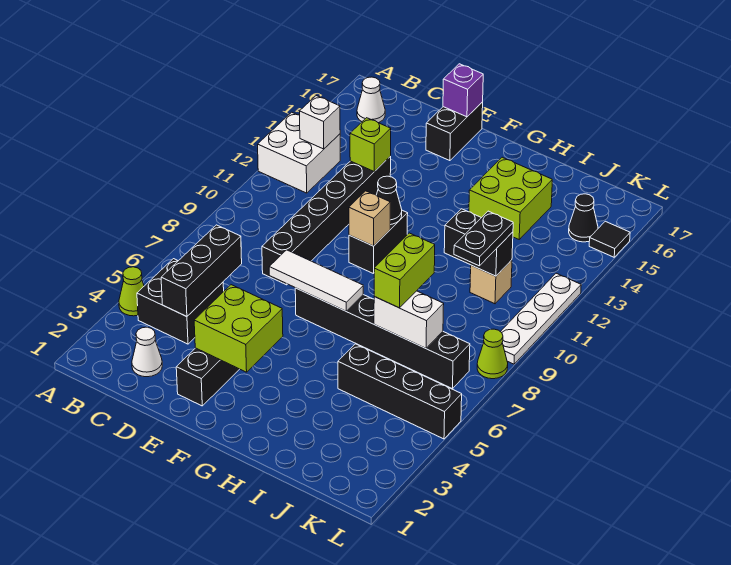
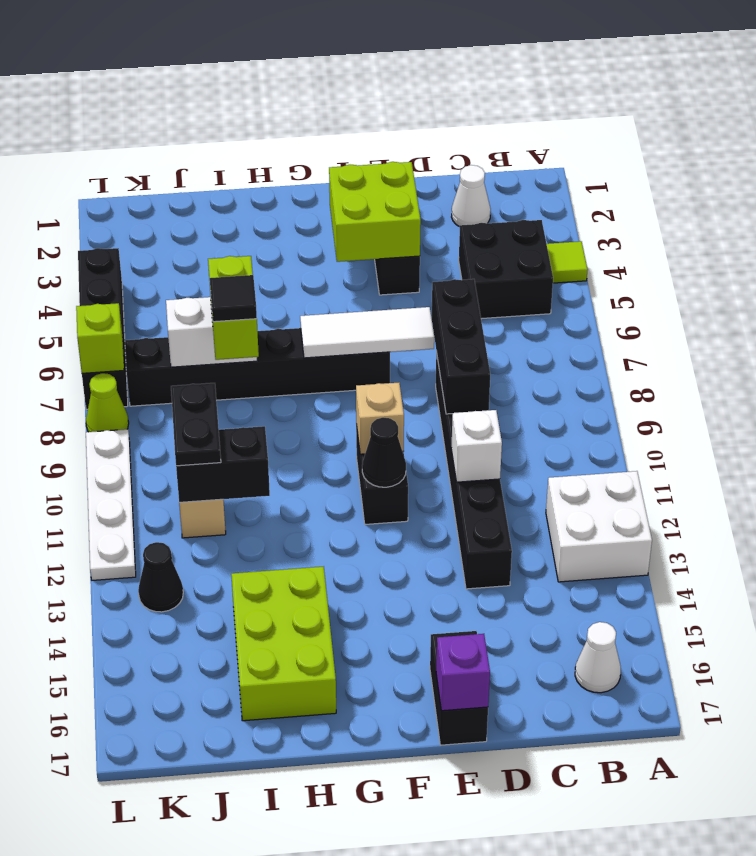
lime cone A4 level 1 -> lime tile A4 level 1
white brick B13 level 2 -> white brick D11 level 2
black brick C4:C6 level 2 -> black brick D7:D9 level 2
lime brick D13 level 2 -> lime brick L7 level 2
lime brick H14:I15 level 1 -> lime brick H14:I16 level 1
black brick I5:L5 level 1 -> black brick L4:L7 level 1
black cone K15 level 1 -> black cone K13 level 1
black tile L15 level 1 -> black tile I8 level 4

